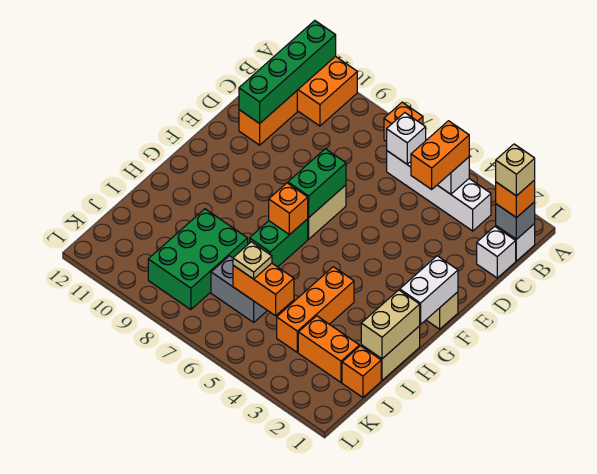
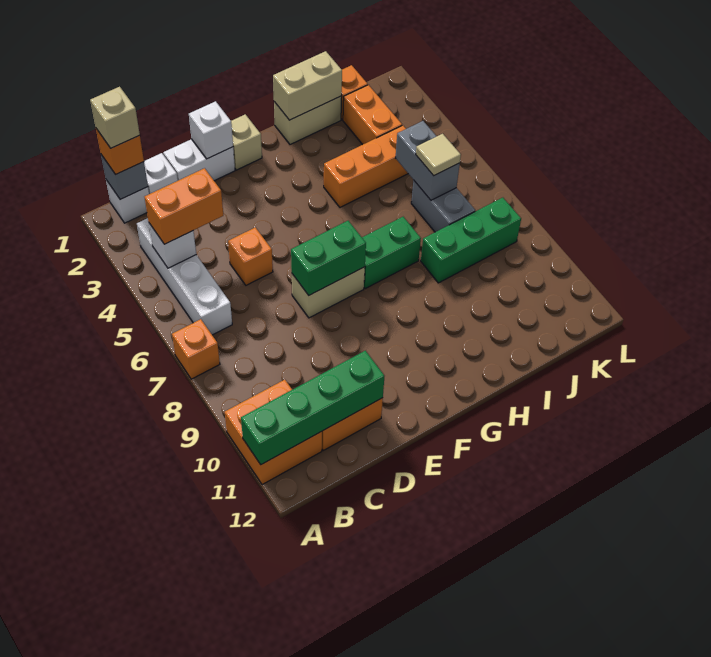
white brick B6 level 2 -> white brick E1 level 2
white brick F1:G1 level 2 -> white brick D1:E1 level 1
orange brick G7 level 2 -> orange brick D5 level 1
green brick I8:K9 level 1 -> green brick I8:K8 level 1
orange brick J5:J6 level 2 -> grey brick J5:J6 level 2
tan plate J6 level 3 -> tan tile J6 level 3

